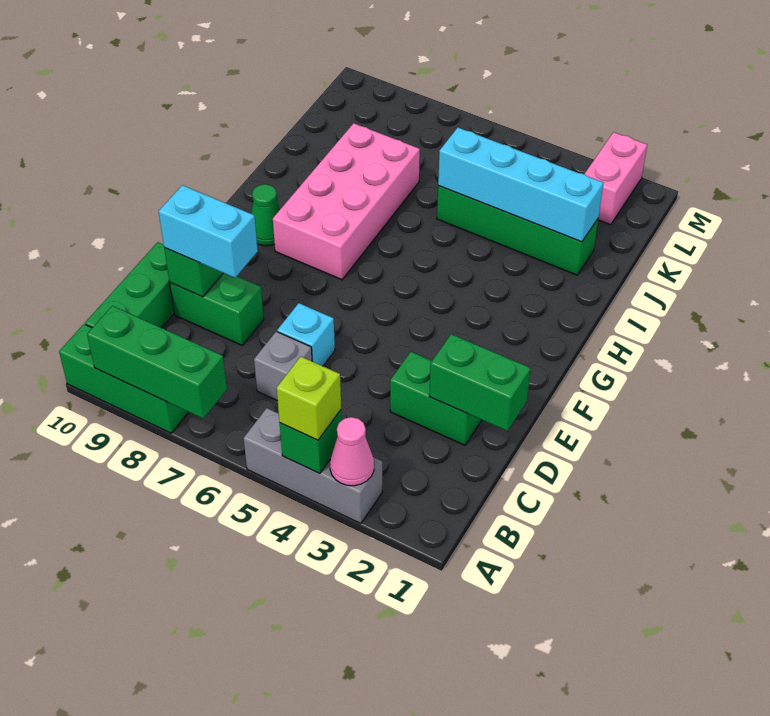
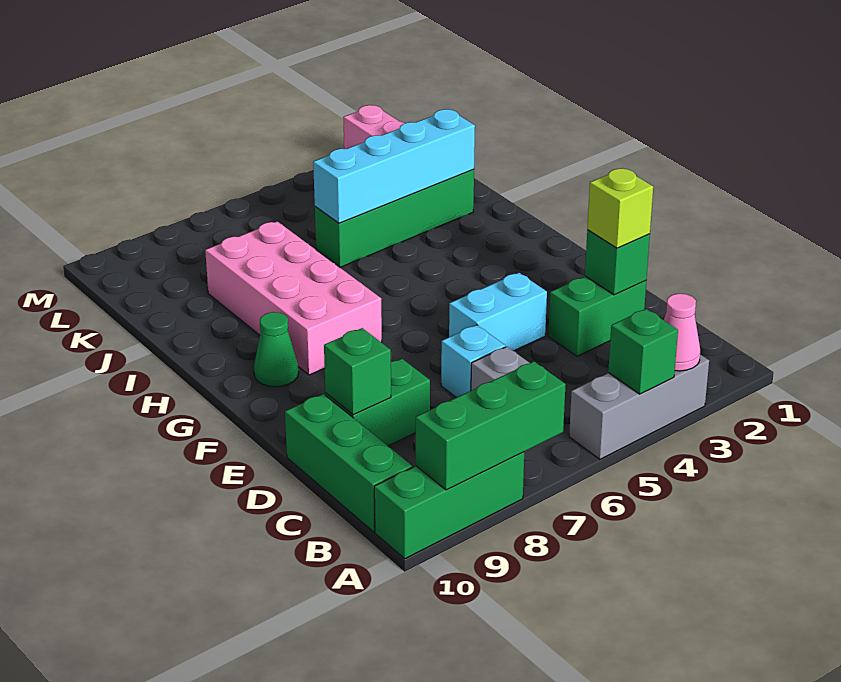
lime brick A4 level 3 -> lime brick D2 level 3
green brick D1:D2 level 2 -> green brick D2 level 2
cyan brick D8:D9 level 3 -> cyan brick E4:E5 level 1

